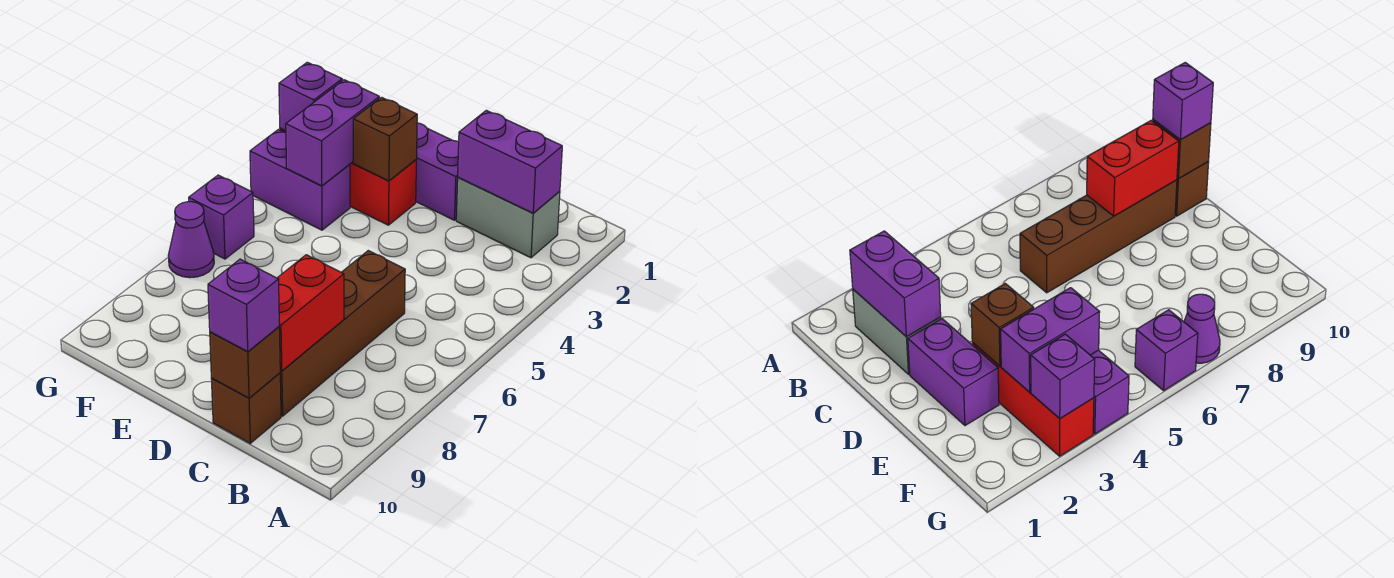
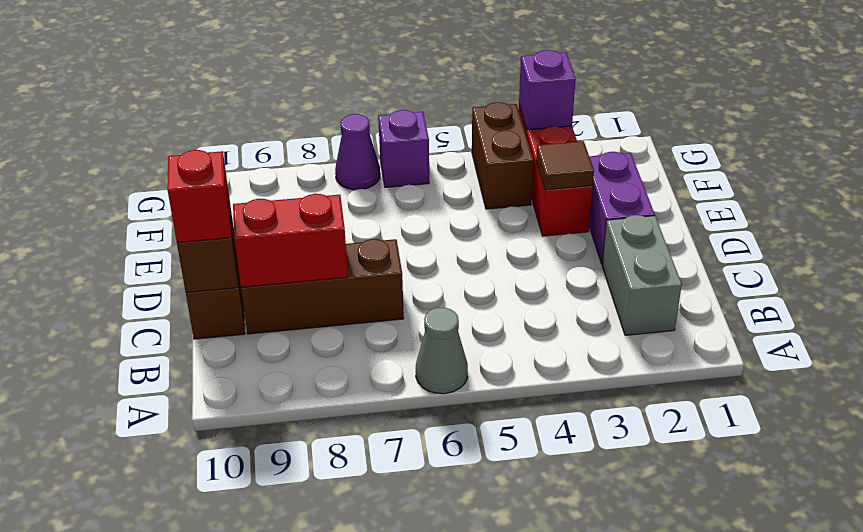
none -> grey cone A6 level 1
purple brick B2:C2 level 2 -> none
brown brick C6:C9 level 1 -> brown brick C7:C9 level 1
purple brick C10 level 3 -> red brick C10 level 3
brown brick E3 level 2 -> brown tile E3 level 2
purple brick F3:F4 level 2 -> none
purple brick F4:G4 level 1 -> brown brick F4:G4 level 1

